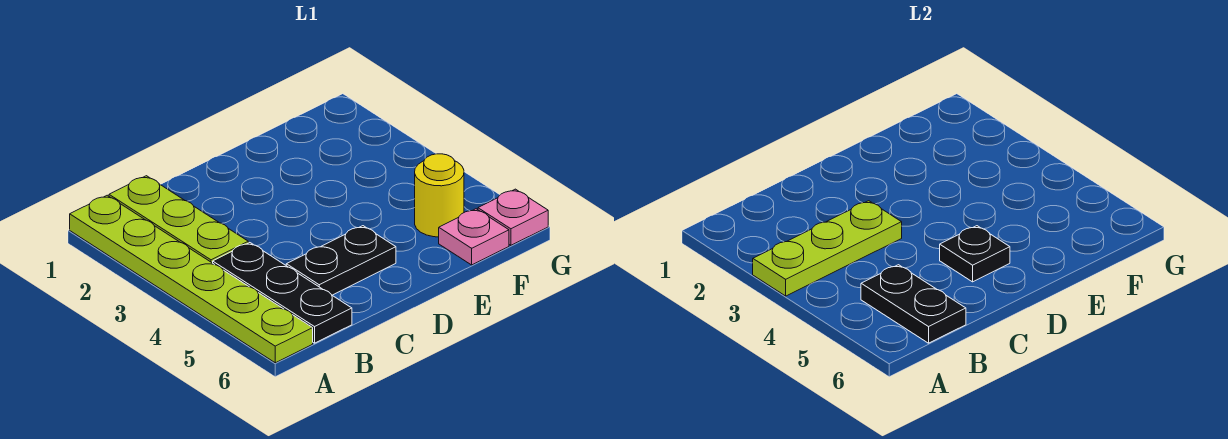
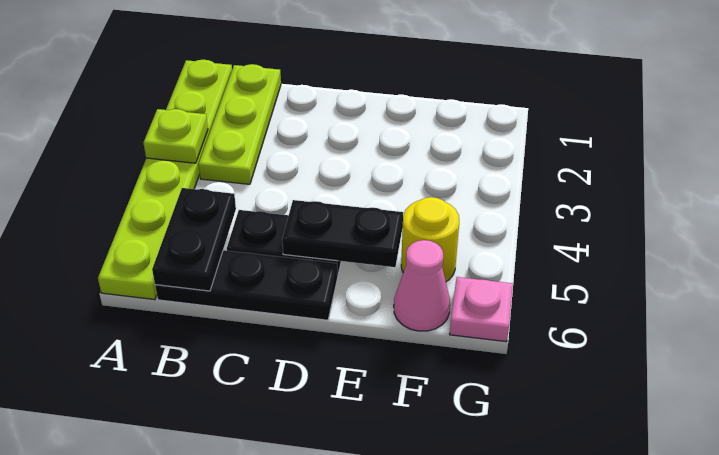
lime plate A3:C3 level 2 -> lime plate A3 level 2
black plate B4:B6 level 1 -> black plate B6:D6 level 1
black plate D5 level 2 -> black plate D5:E5 level 2
pink plate F6 level 1 -> pink cone F6 level 1

